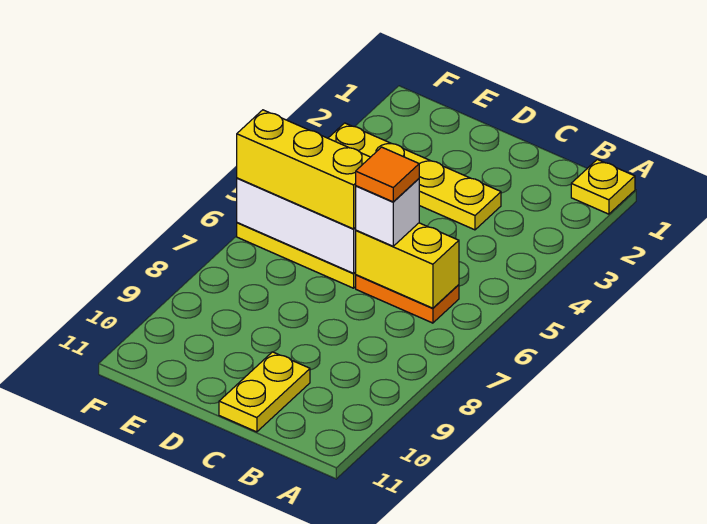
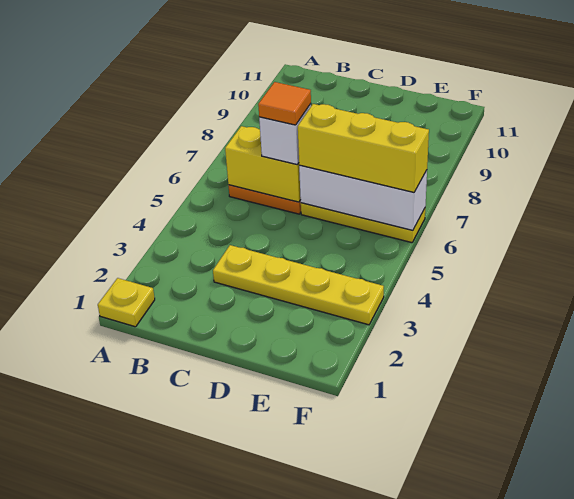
yellow plate C10:C11 level 1 -> none

